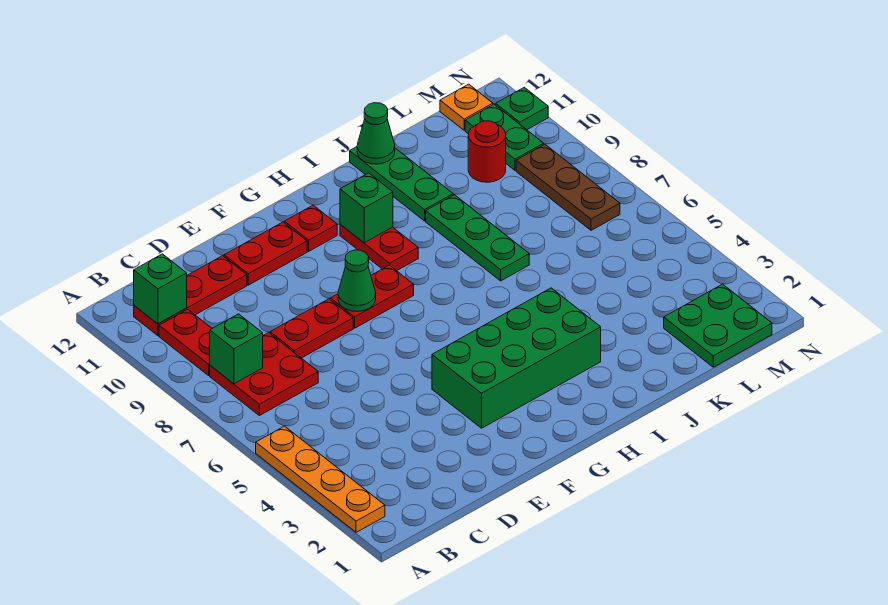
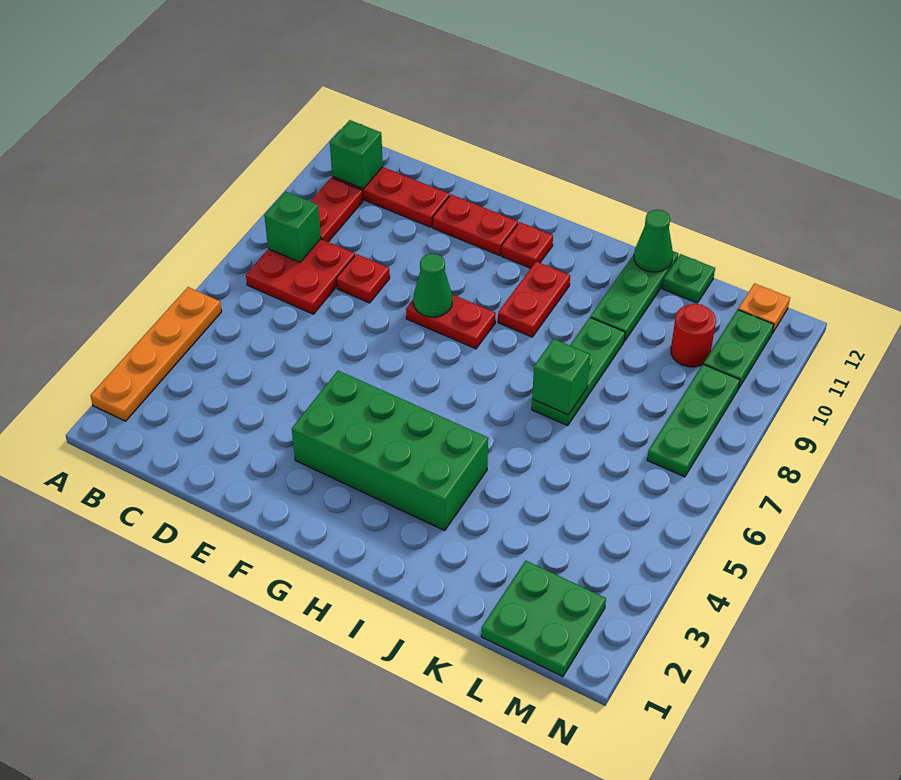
red plate D8:E8 level 1 -> red plate D8 level 1
green brick H10 level 2 -> green brick J7 level 2
brown plate M7:M9 level 1 -> green plate M7:M9 level 1
green plate N11 level 1 -> green plate K12 level 1

